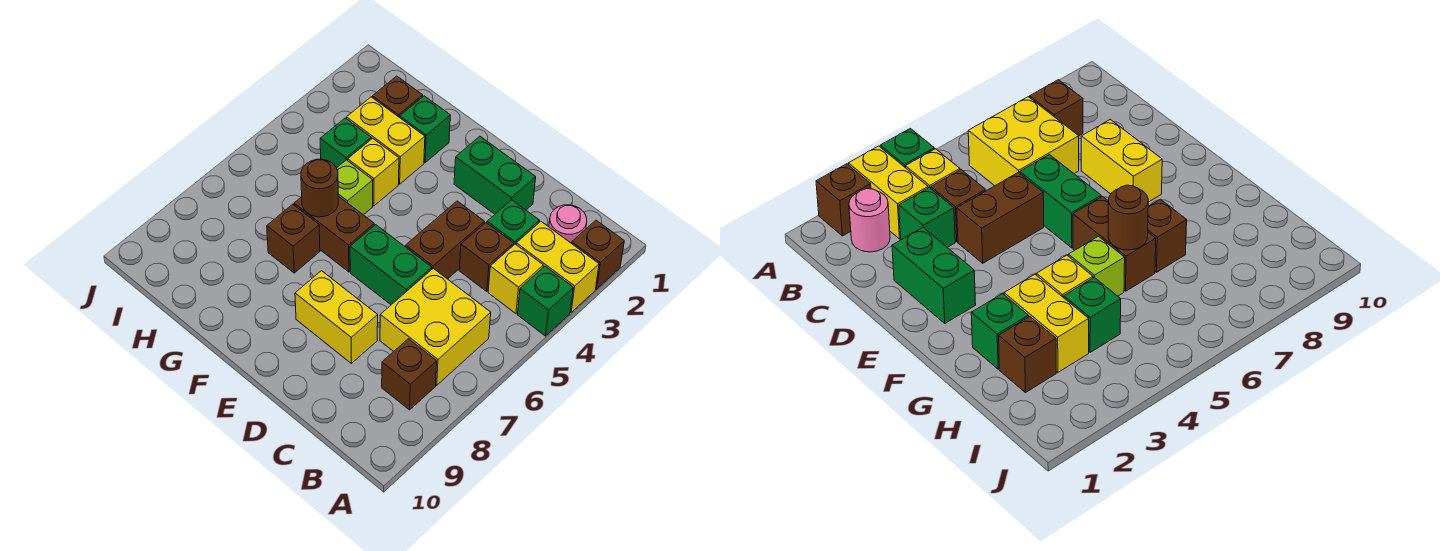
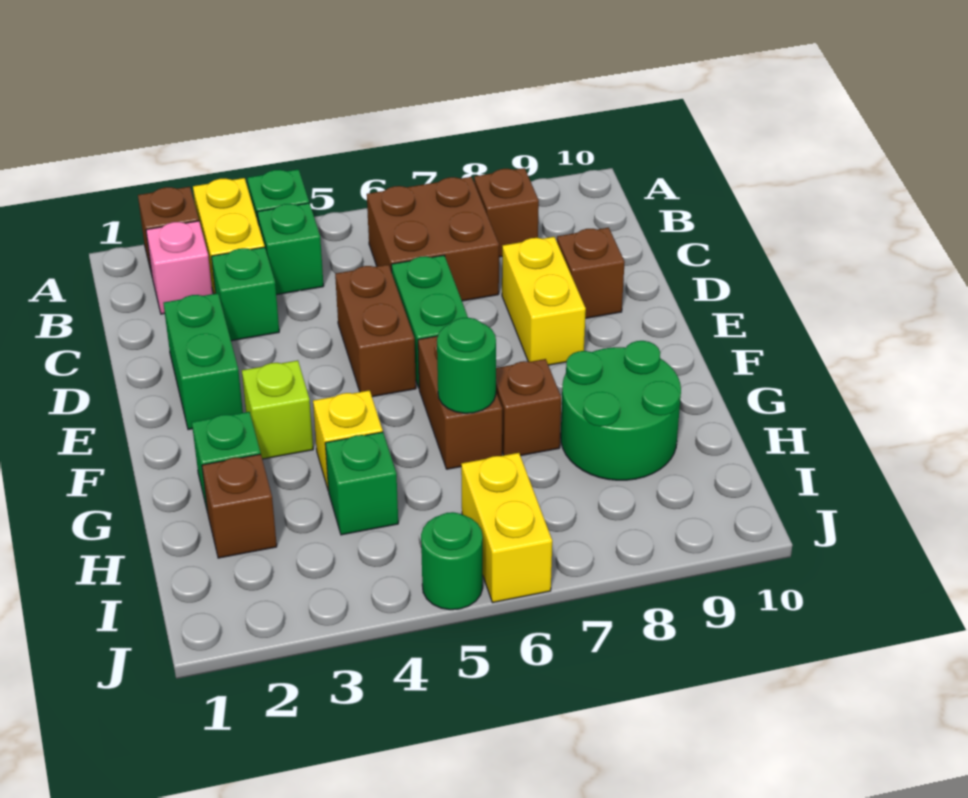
pink round brick B2 level 1 -> pink brick B2 level 1
yellow brick B4 level 1 -> green brick B4 level 1
yellow brick B6:C7 level 1 -> brown brick B6:C7 level 1
brown brick C4 level 1 -> brown brick D9 level 1
brown brick D4:D5 level 1 -> brown brick D5:E5 level 1
yellow brick G3:H3 level 1 -> yellow brick I6:J6 level 1
lime brick G5 level 1 -> lime brick F3 level 1
brown round brick G6 level 2 -> green round brick G6 level 2
none -> green round brick G8:H9 level 1
none -> green round brick J5 level 1

